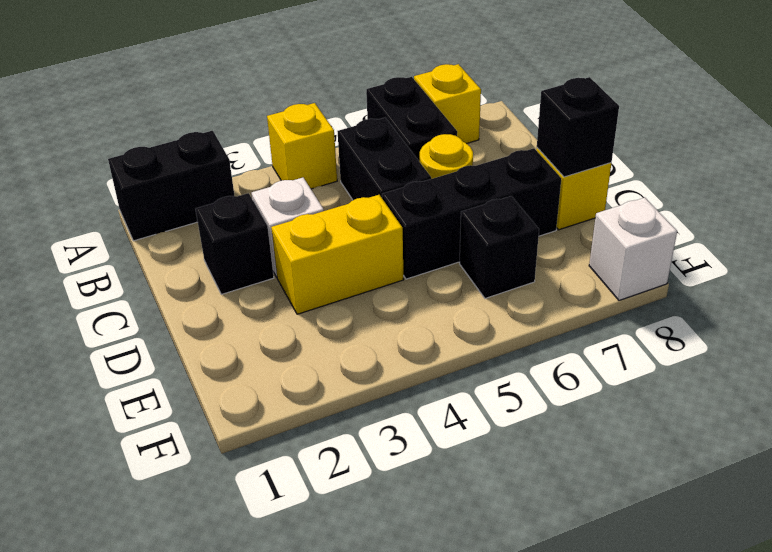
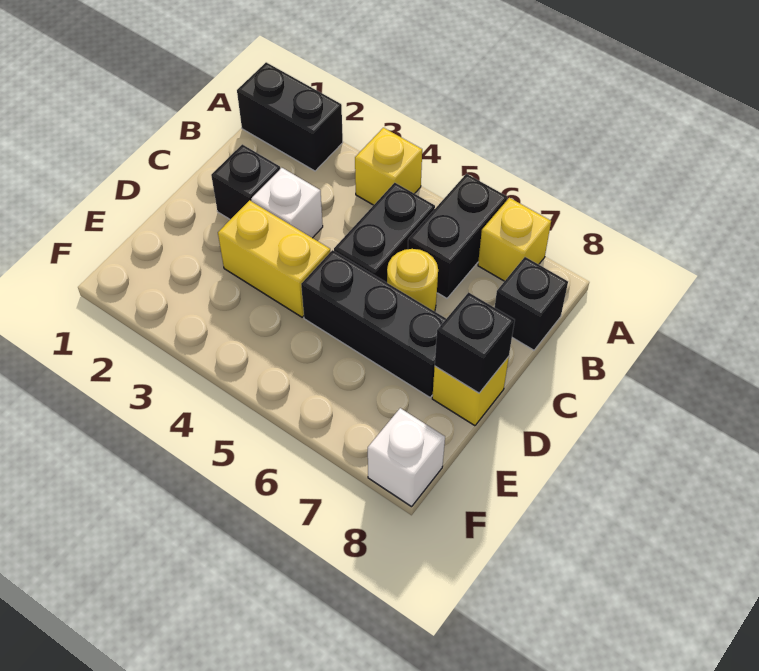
black brick E6 level 1 -> black brick B8 level 1

